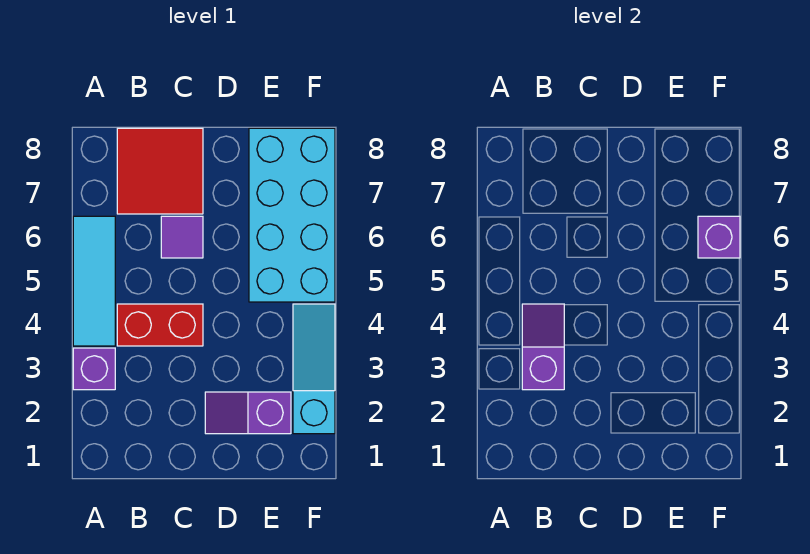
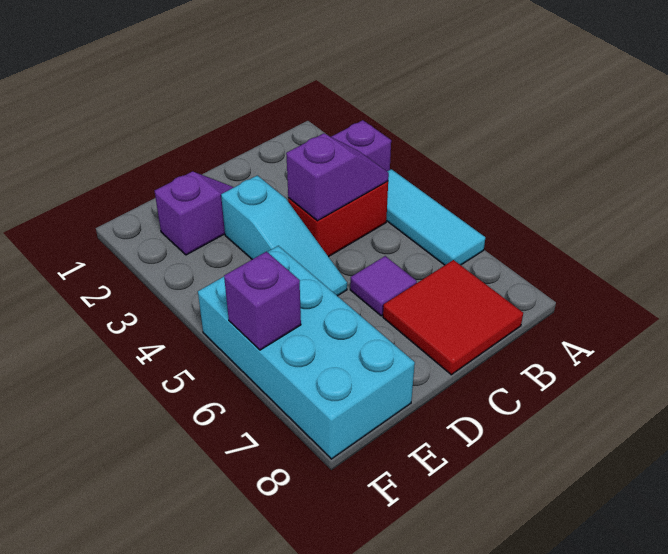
purple slope B3:B4 level 2 top 3 -> purple slope B4:C4 level 2 top C
cyan slope F2:F4 level 1 top 2 -> cyan slope D3:D5 level 1 top 3

